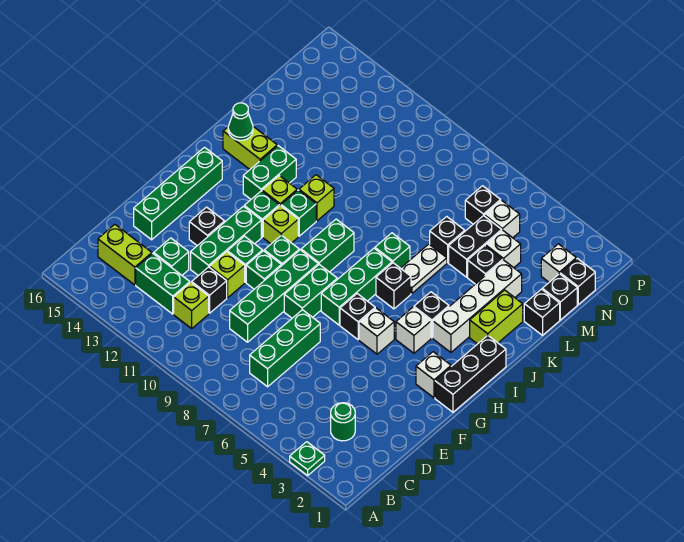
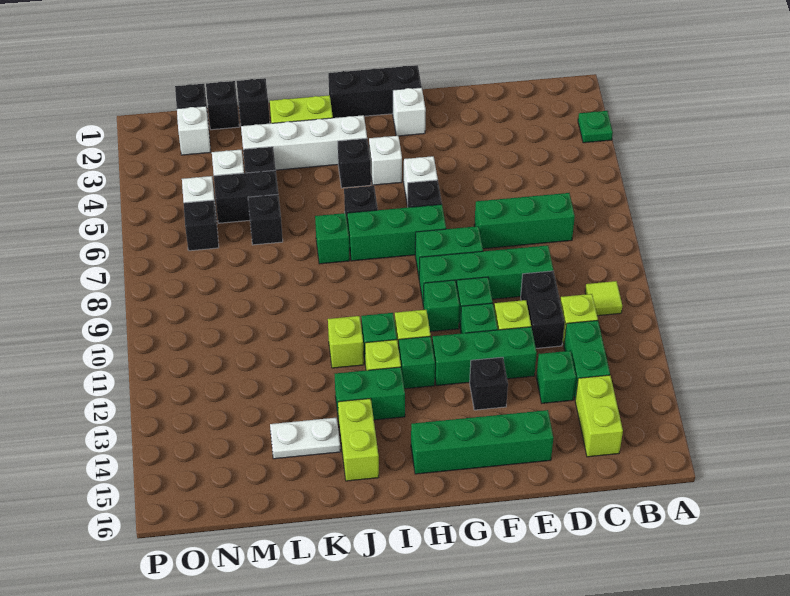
none -> lime tile B10 level 1
green round brick C3 level 1 -> none
black brick D11 level 1 -> black brick D10:D11 level 1
green brick H9:I9 level 1 -> none
white plate J6:K6 level 1 -> white plate K14:L14 level 1
green cone J15 level 2 -> none

